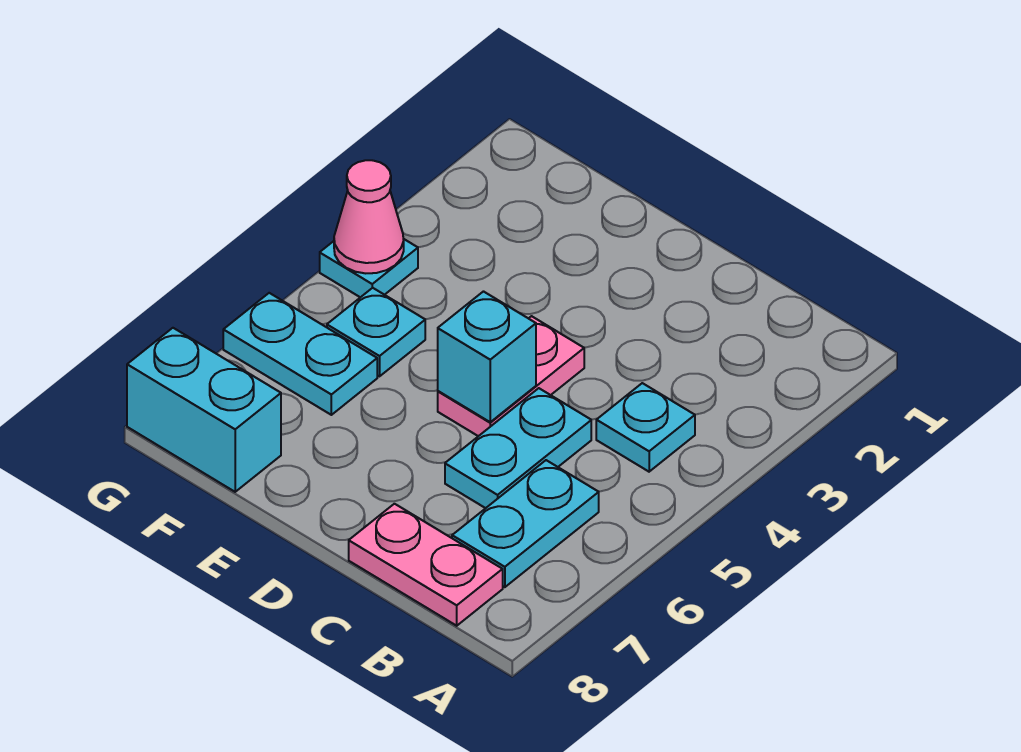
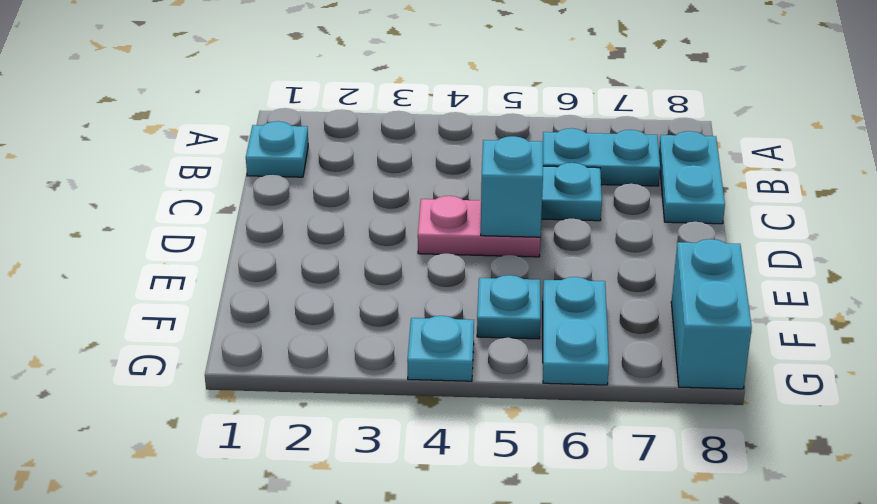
cyan plate B4 level 1 -> cyan plate B1 level 1
pink plate B8:C8 level 1 -> cyan plate B8:C8 level 1
pink cone G4 level 2 -> none

